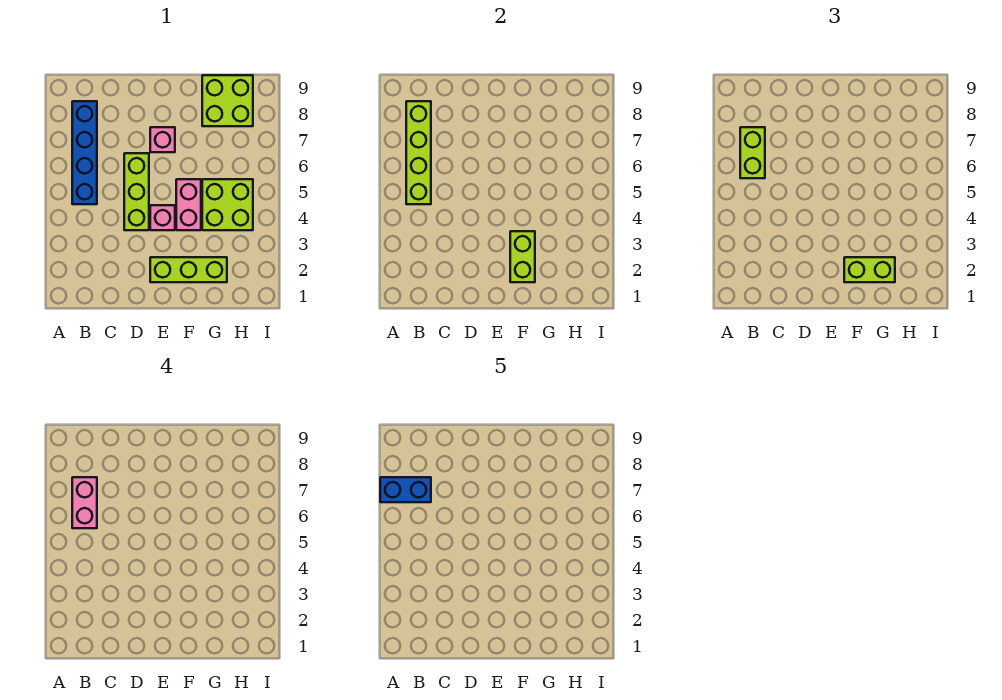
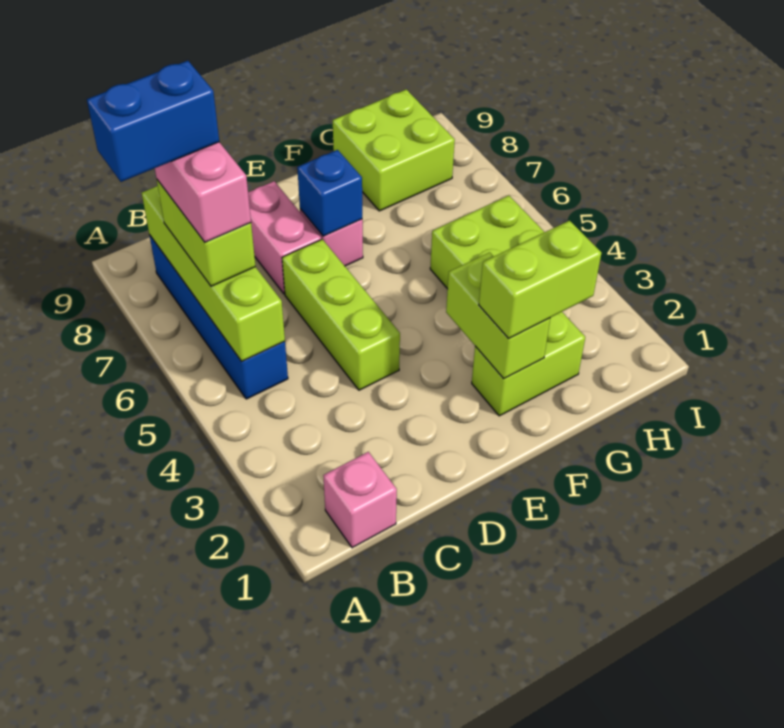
lime brick E2:G2 level 1 -> lime brick F2:G2 level 1
pink brick E4 level 1 -> pink brick B1 level 1
none -> blue brick E7 level 2
pink brick F4:F5 level 1 -> pink brick D7:D8 level 1

